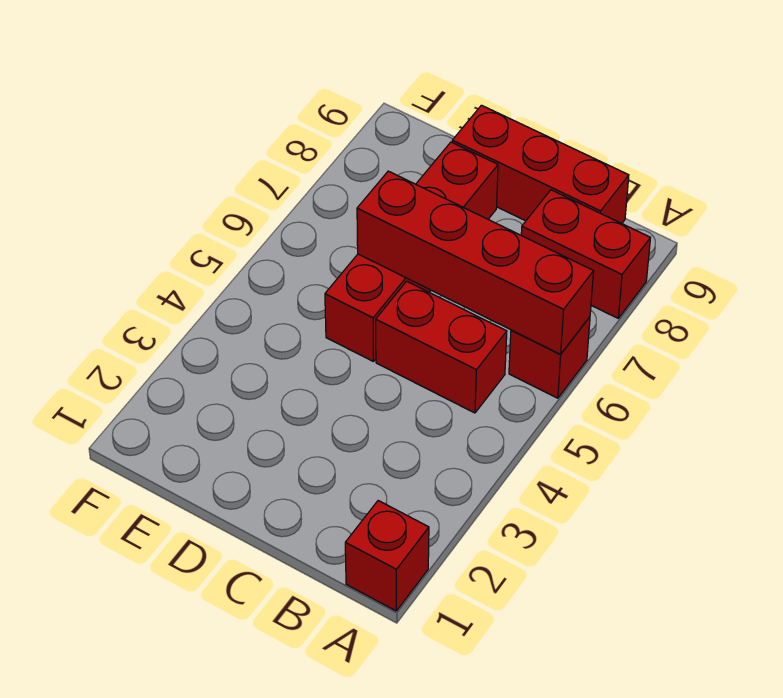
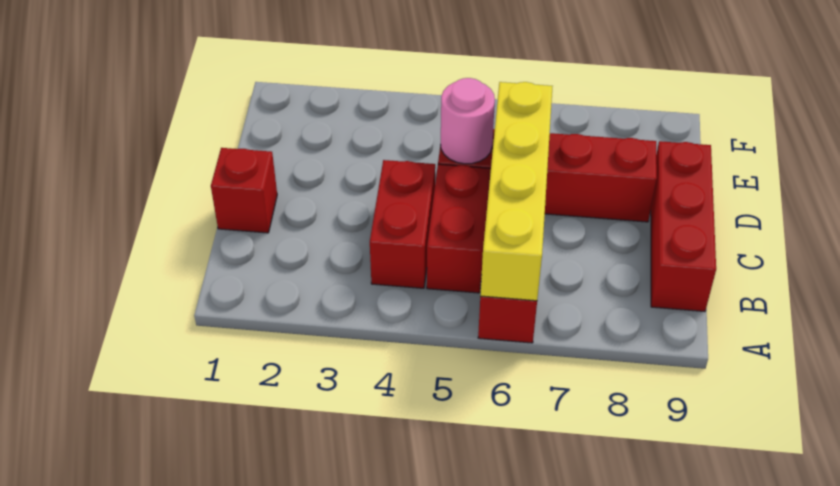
red brick A1 level 1 -> red brick C1 level 1
red brick A6:D6 level 2 -> yellow brick A6:D6 level 2
red brick A8:B8 level 1 -> red brick B4:C4 level 1
none -> pink round brick D5 level 2

